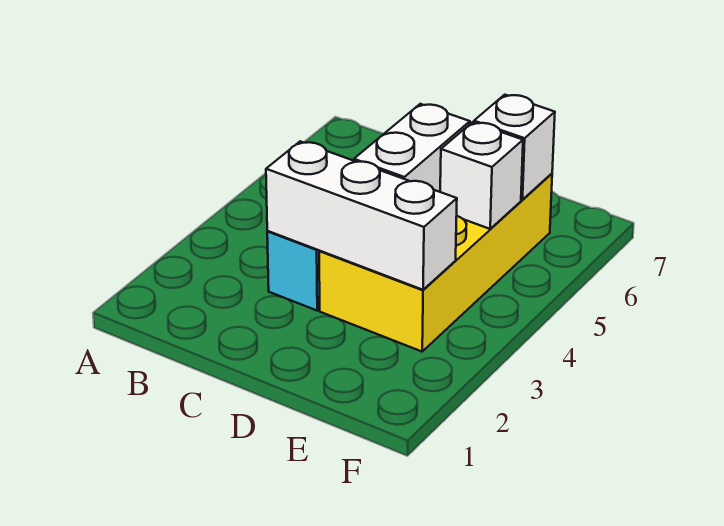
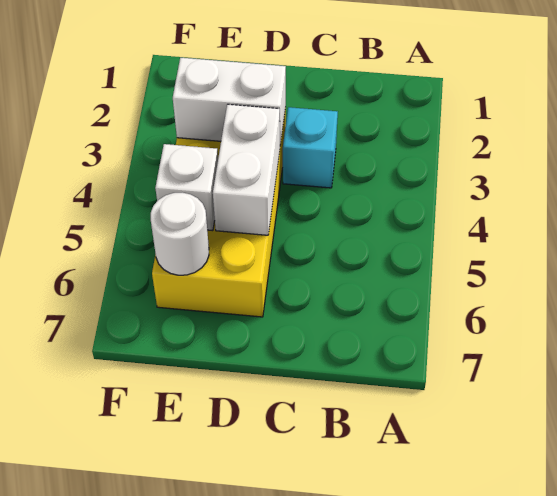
white brick C3:E3 level 2 -> white brick D3:E3 level 2
white brick E6 level 2 -> white round brick E6 level 2

